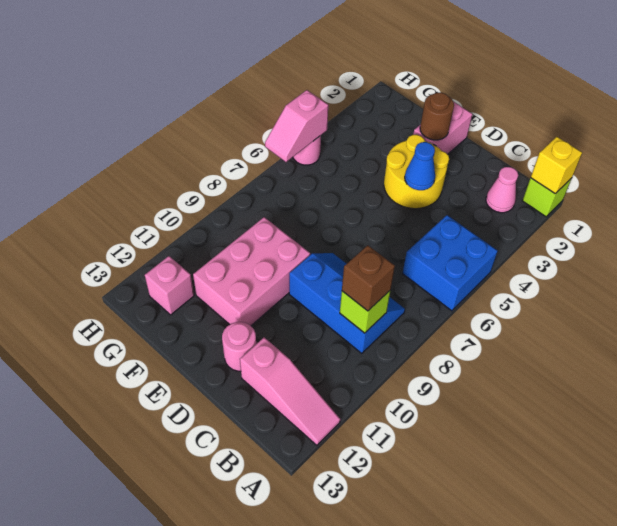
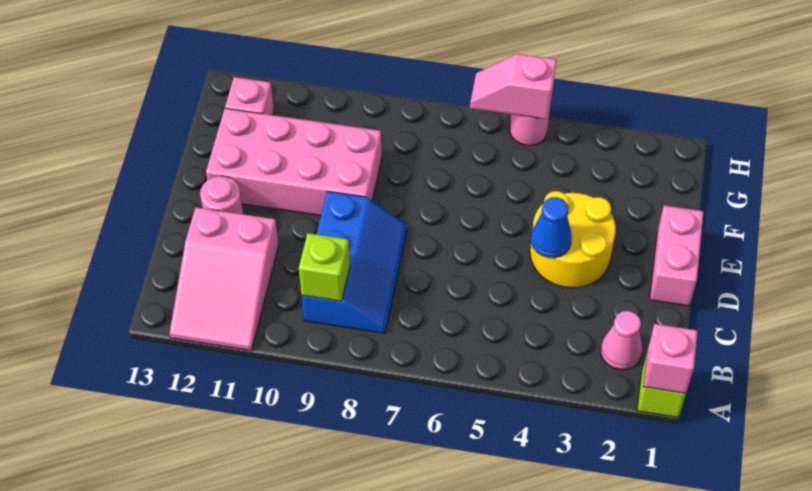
yellow brick A1 level 2 -> pink brick A1 level 2
blue brick A5:B6 level 1 -> none
pink slope A12:C12 level 1 top C -> pink slope A11:C12 level 1 top C
brown brick B9 level 3 -> none
pink brick E1:E2 level 1 -> pink brick D1:E1 level 1
brown round brick E2 level 2 -> none
pink brick E9:F11 level 1 -> pink brick E9:F12 level 1

